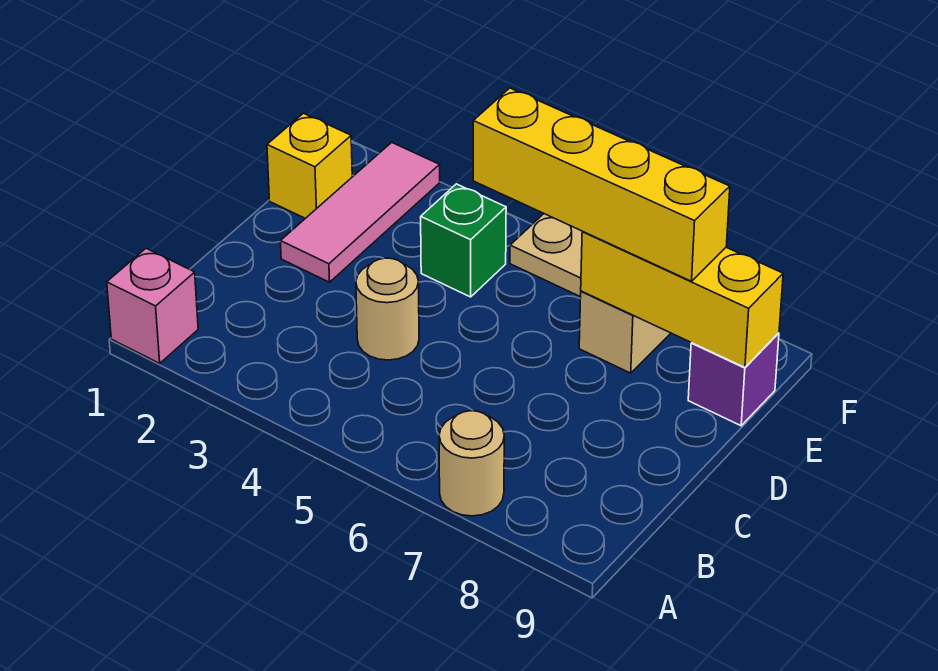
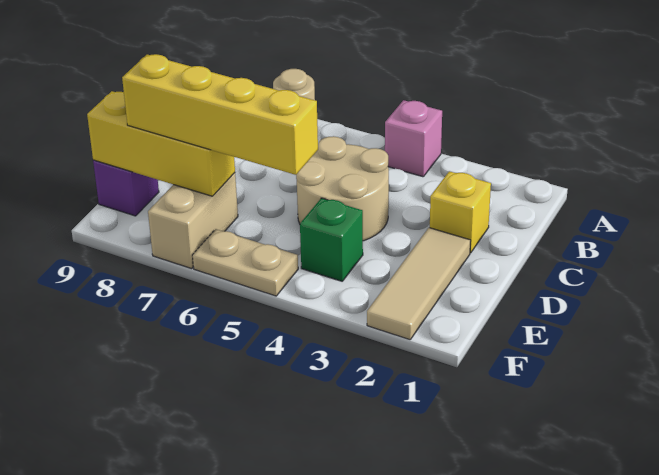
pink brick A1 level 1 -> pink brick A4 level 1
tan round brick C4 level 1 -> tan round brick C4:D5 level 1
pink tile D2:F2 level 1 -> tan tile D2:F2 level 1
yellow brick E1 level 1 -> yellow brick C2 level 1

